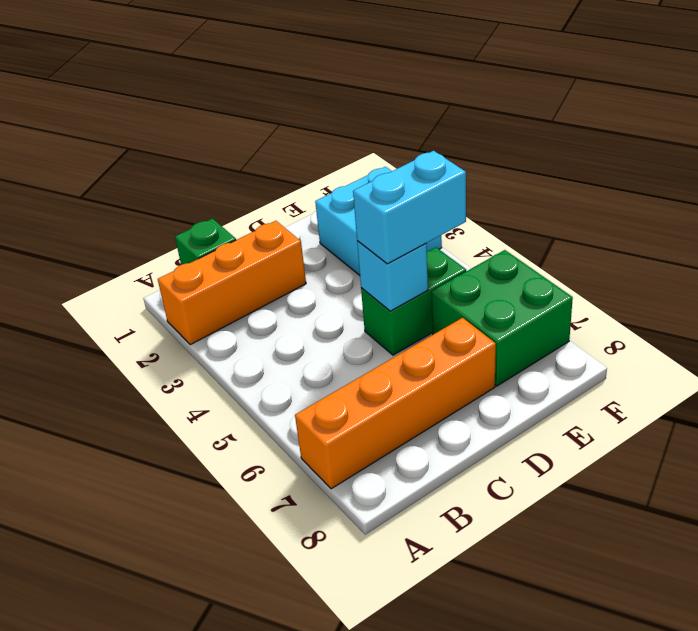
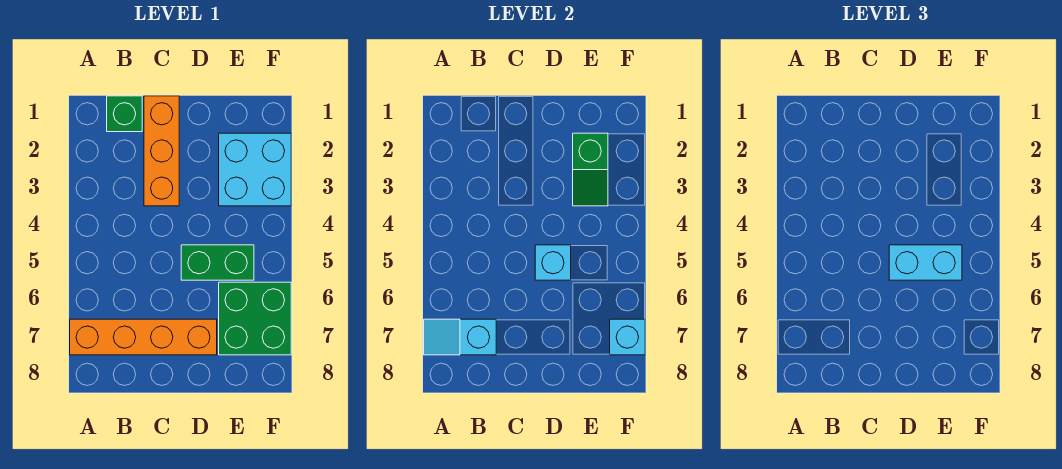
orange brick A2:C2 level 1 -> orange brick C1:C3 level 1
none -> cyan slope A7:B7 level 2 top B
none -> green slope E2:E3 level 2 top 2
none -> cyan brick F7 level 2

